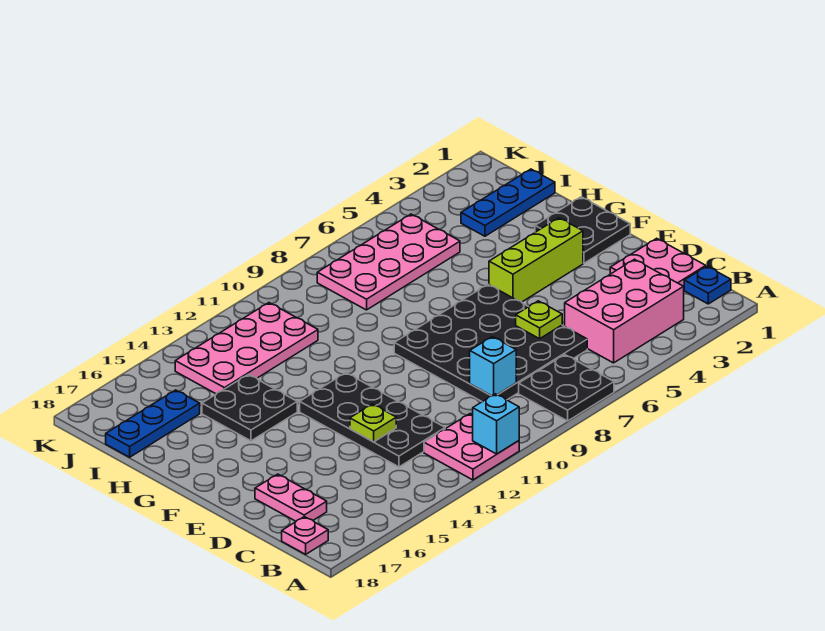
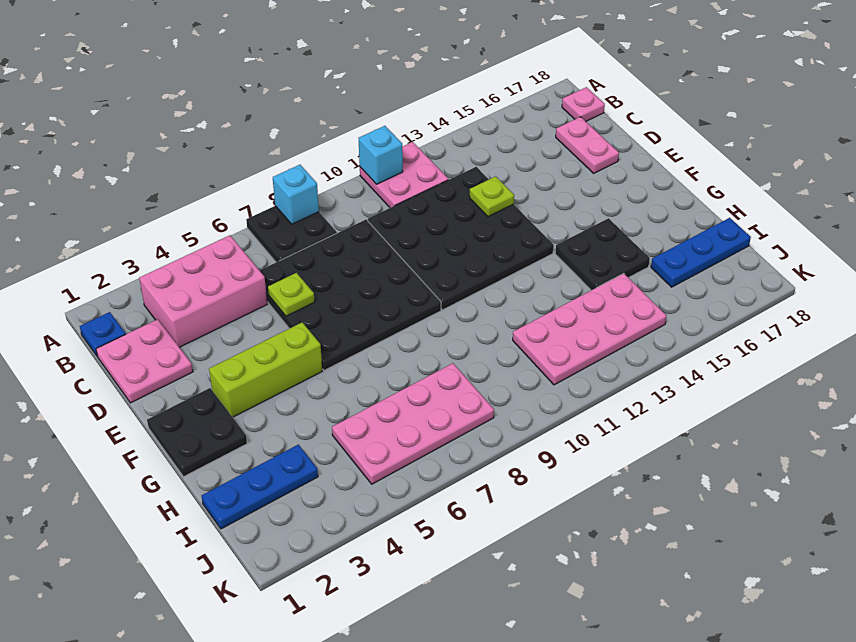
cyan brick C9 level 2 -> cyan brick A8 level 2
black plate C12:F13 level 1 -> black plate C10:F13 level 1

